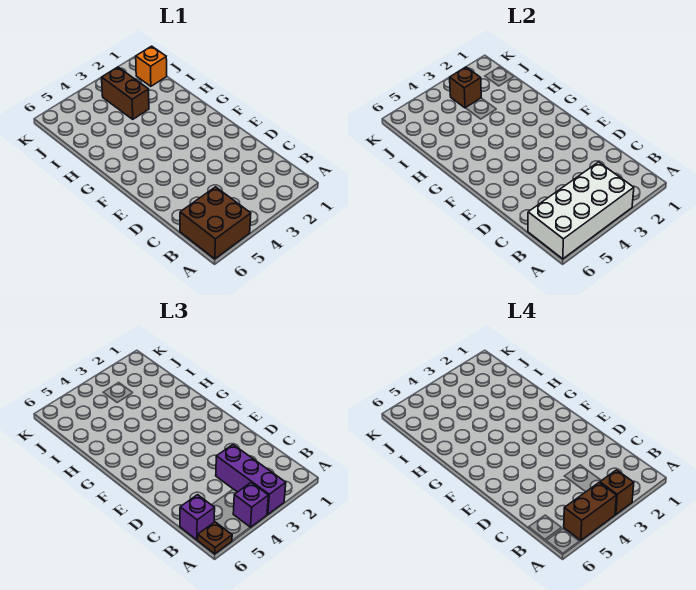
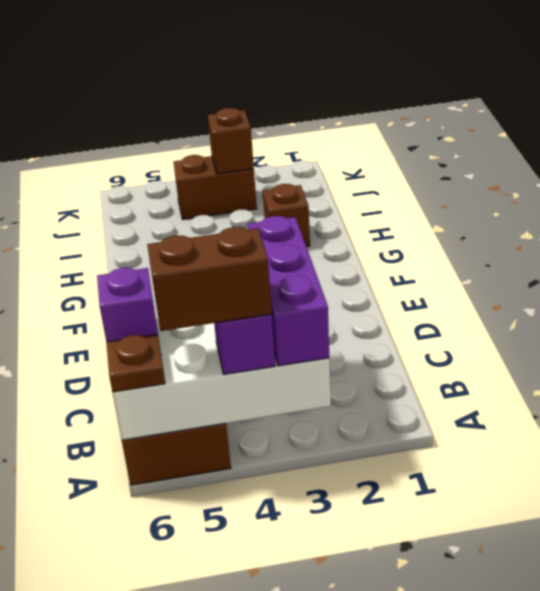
brown brick A3 level 4 -> brown brick H2 level 1
brown brick I3:J3 level 1 -> brown brick J3:J4 level 1
orange brick J1 level 1 -> none

